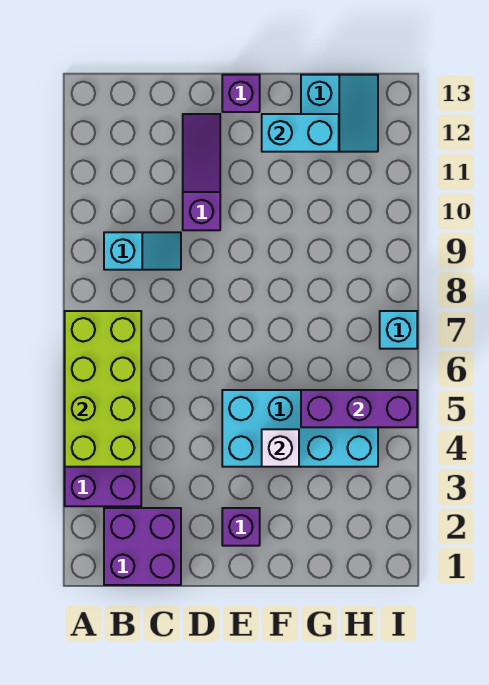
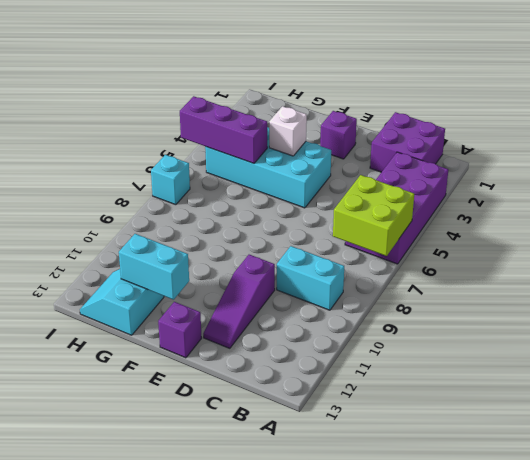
lime brick A4:B7 level 2 -> lime brick A6:B7 level 2
cyan slope B9:C9 level 1 top B -> cyan brick B9:C9 level 1

